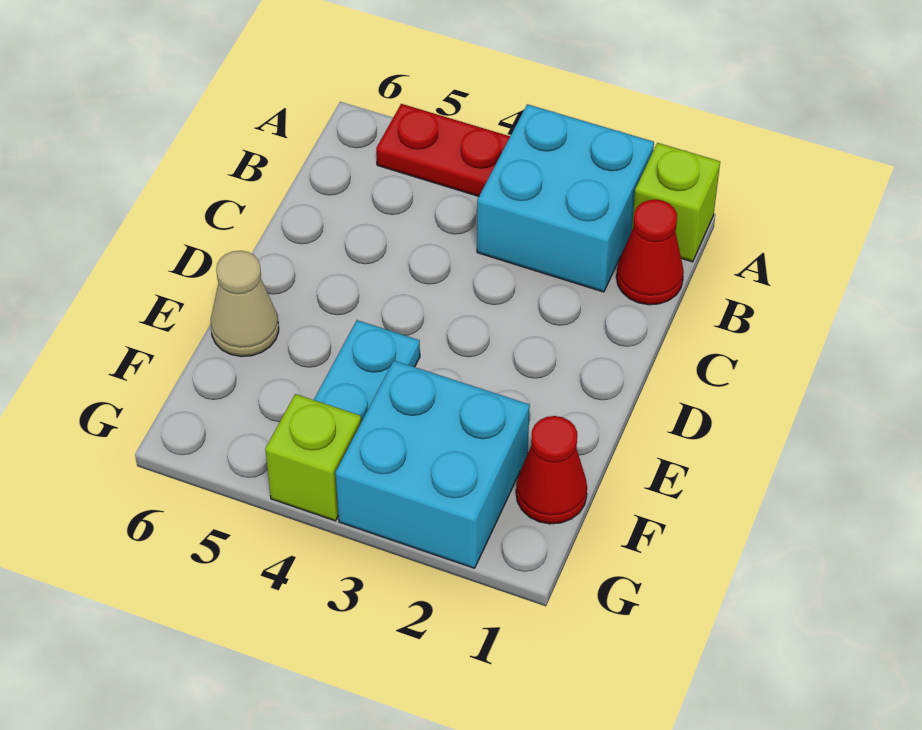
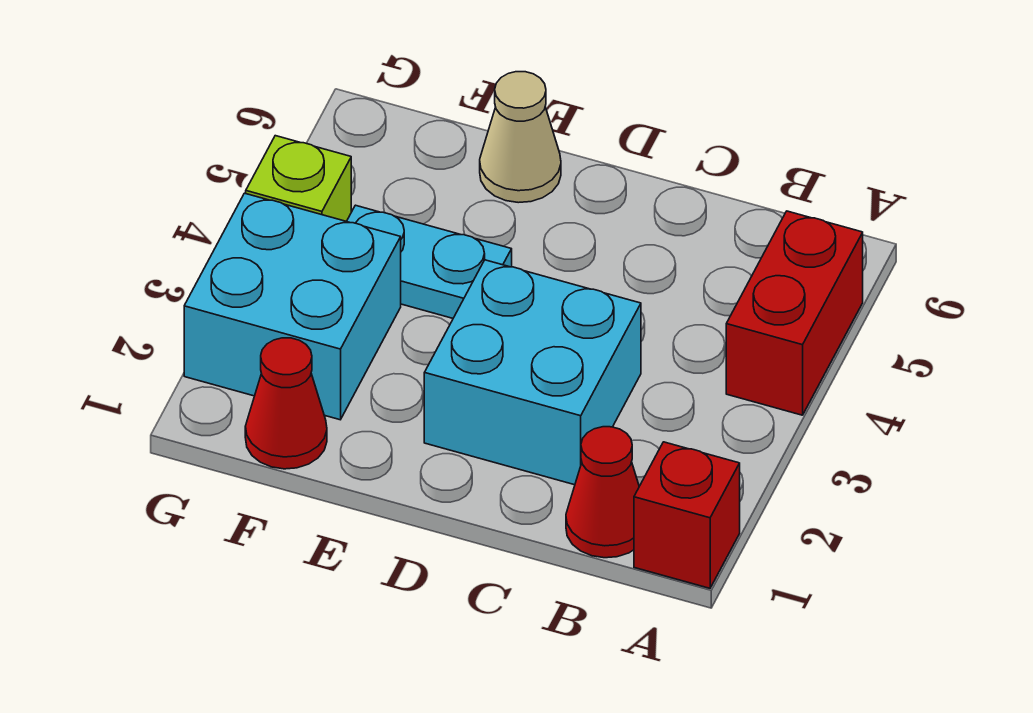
lime brick A1 level 1 -> red brick A1 level 1
cyan brick A2:B3 level 1 -> cyan brick C2:D3 level 1
red plate A4:A5 level 1 -> red brick A4:A5 level 1

